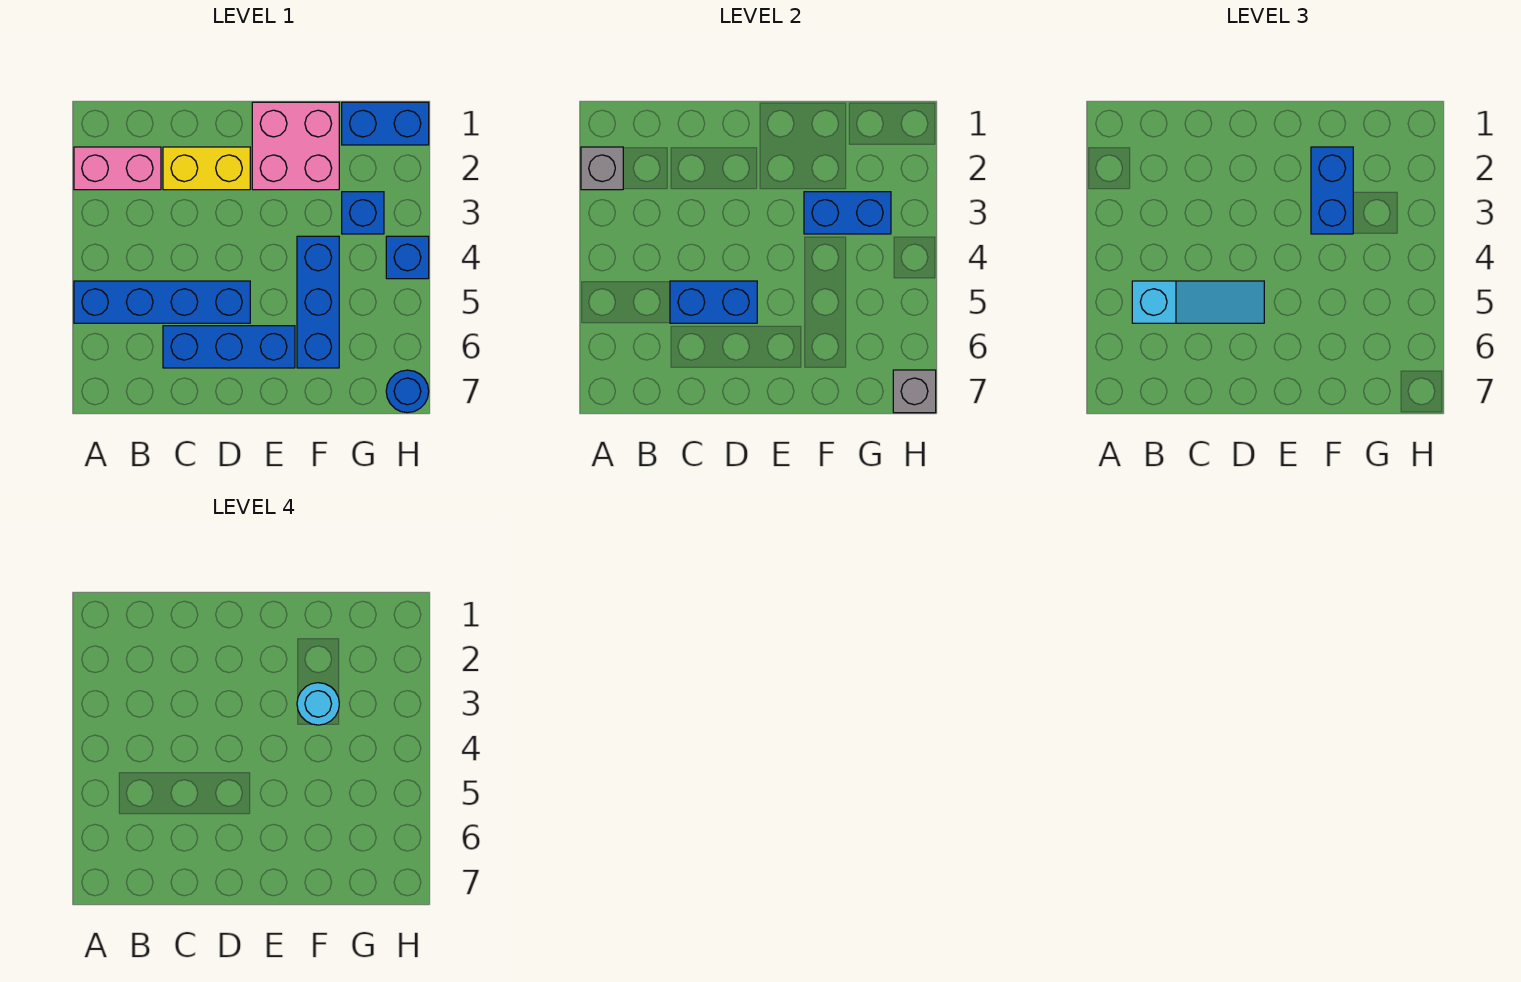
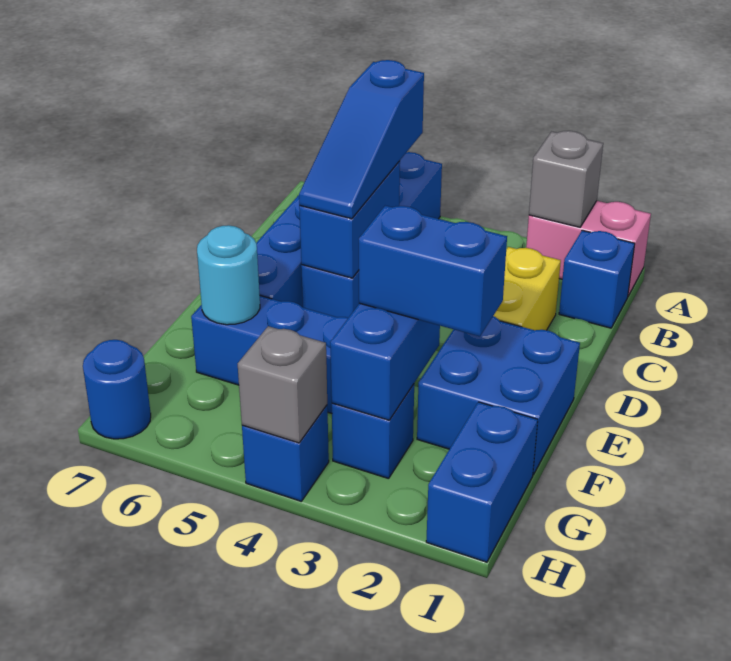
pink brick A2:B2 level 1 -> pink brick A1:A2 level 1
none -> blue brick B1 level 1
cyan slope B5:D5 level 3 top B -> blue slope B5:D5 level 3 top B
pink brick E1:F2 level 1 -> blue brick E1:F2 level 1
cyan round brick F3 level 4 -> cyan round brick F6 level 2
grey brick H7 level 2 -> grey brick H4 level 2

